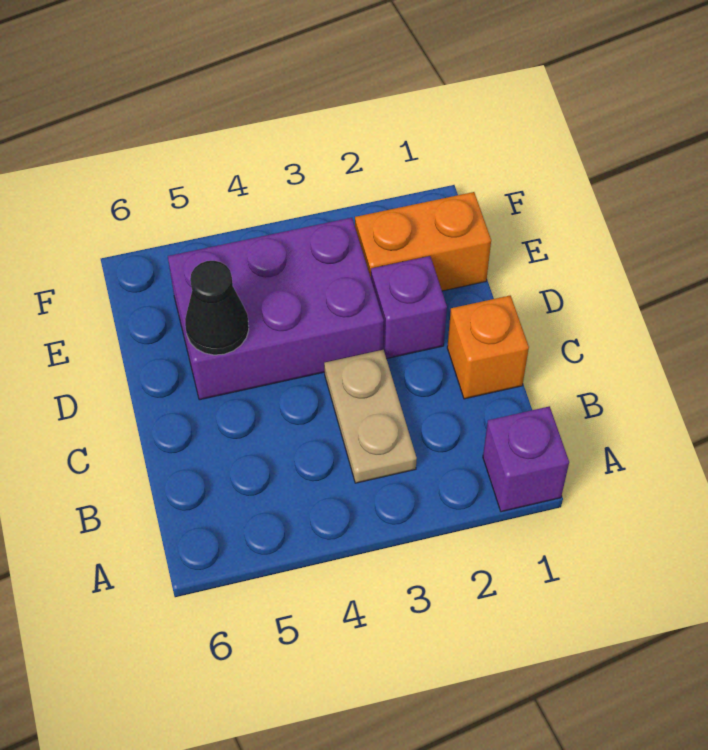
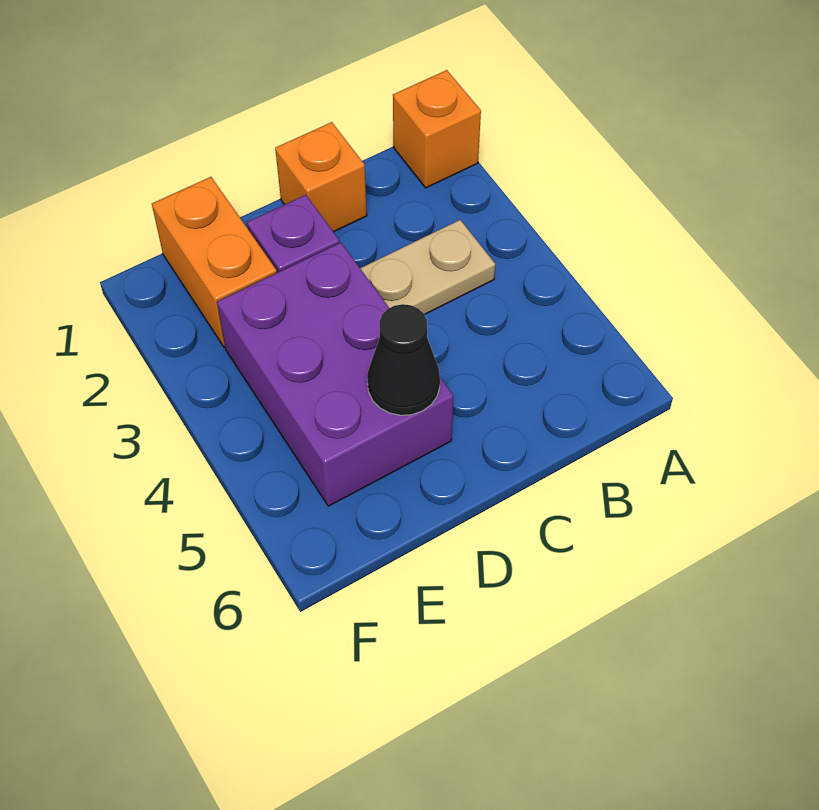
purple brick A1 level 1 -> orange brick A1 level 1

